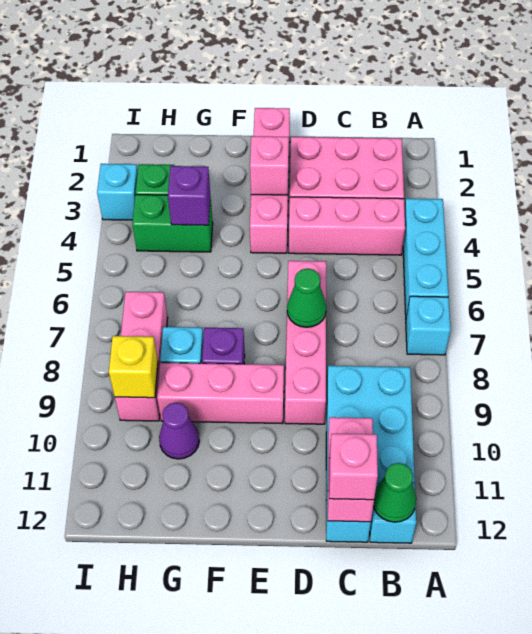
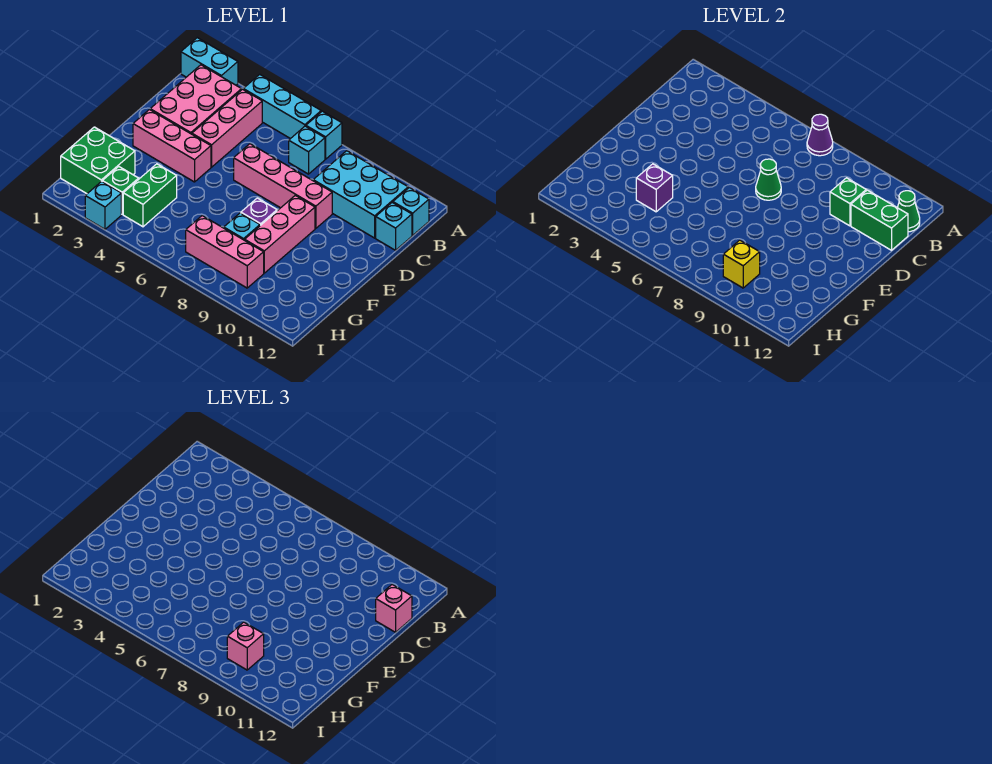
none -> cyan brick A1:A2 level 1
none -> cyan brick B7 level 1
none -> green brick C10 level 2
pink brick C11:C12 level 2 -> green brick C11:C12 level 2
pink brick E1:E4 level 1 -> pink brick E2:E4 level 1
pink brick E3 level 2 -> pink brick H9 level 3
none -> green brick G1:H2 level 1
purple cone G10 level 1 -> purple cone A7 level 2

